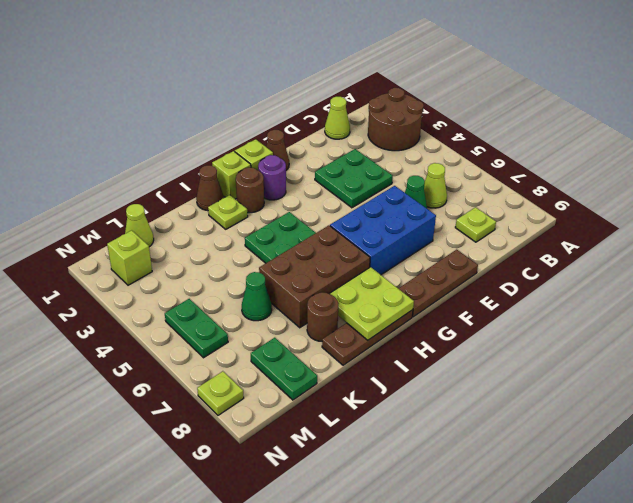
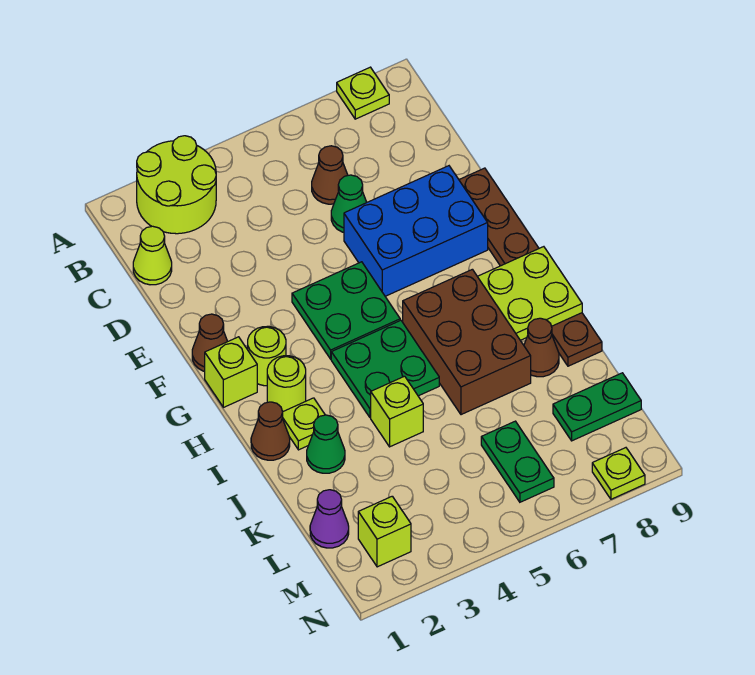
brown round brick A2:B3 level 1 -> lime round brick A2:B3 level 1
lime cone C6 level 1 -> brown cone C6 level 1
lime plate C8 level 1 -> lime plate A8 level 1
green plate D3:E4 level 1 -> green plate F4:G5 level 1
blue brick E6:G7 level 1 -> blue brick E6:F8 level 1
purple round brick G2 level 1 -> lime round brick G2 level 1
lime brick H1 level 1 -> lime brick J4 level 1
brown round brick H2 level 1 -> lime round brick H2 level 1
brown round brick J8 level 1 -> brown cone J8 level 1
green cone K6 level 1 -> green cone J2 level 1
lime cone L1 level 1 -> purple cone L1 level 1
green plate M5:M6 level 1 -> green plate L6:M6 level 1

